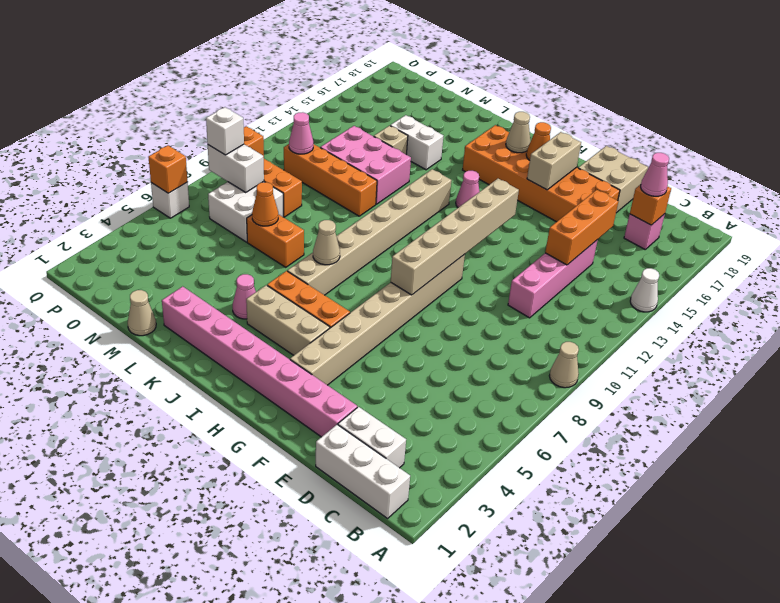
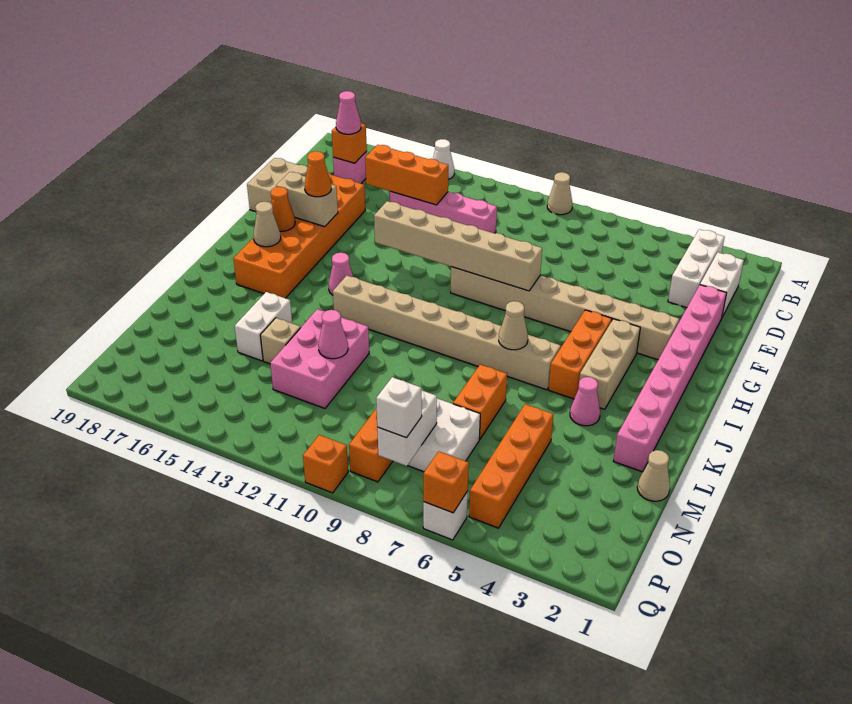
white brick B1:D1 level 1 -> white brick B3:D3 level 1
orange brick L11:O11 level 1 -> orange brick M5:P5 level 1
orange cone M7 level 2 -> orange cone G16 level 3
pink cone O11 level 2 -> pink cone M12 level 2

